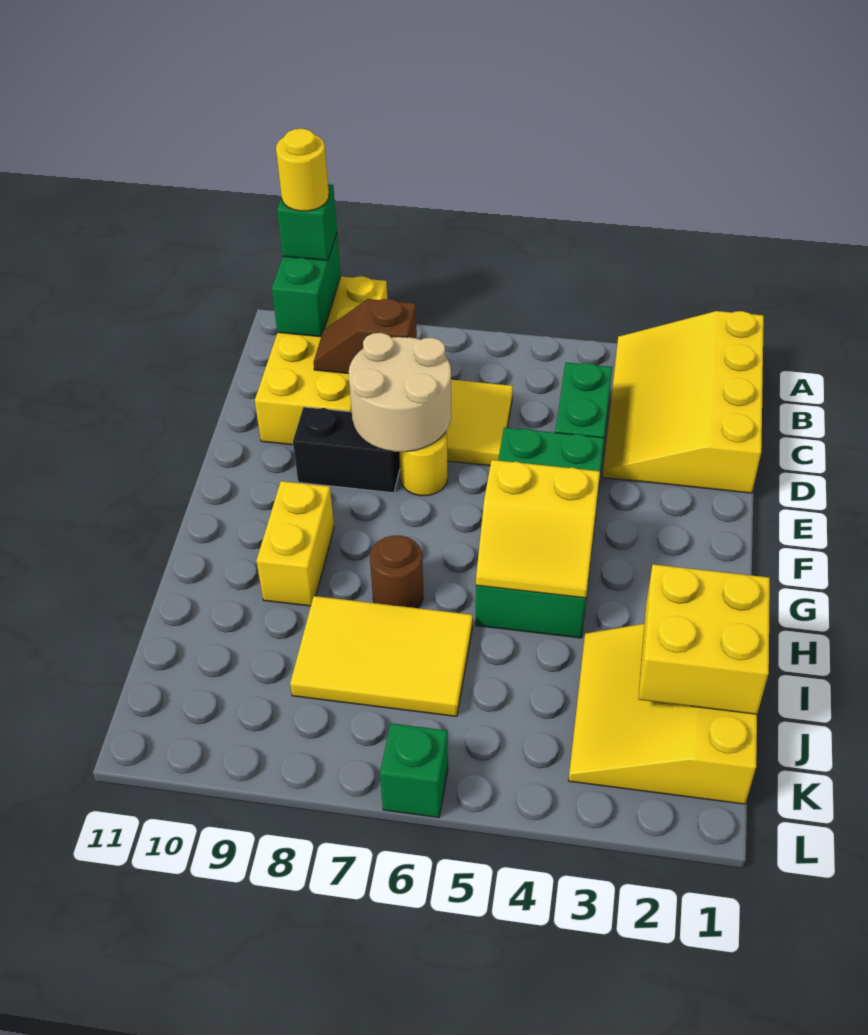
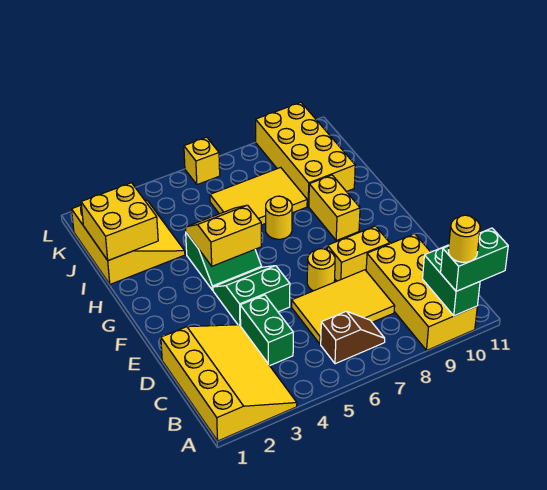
green brick A10 level 3 -> green brick A10:A11 level 3
brown slope C8:C9 level 2 top 8 -> brown slope B6:B7 level 1 top 6
tan round brick D7:E8 level 2 -> none
black brick E8:E9 level 1 -> yellow brick E8:E9 level 1
brown round brick H7 level 1 -> yellow round brick H7 level 1
none -> yellow brick I9:L10 level 1
green brick L6 level 1 -> yellow brick L6 level 1

